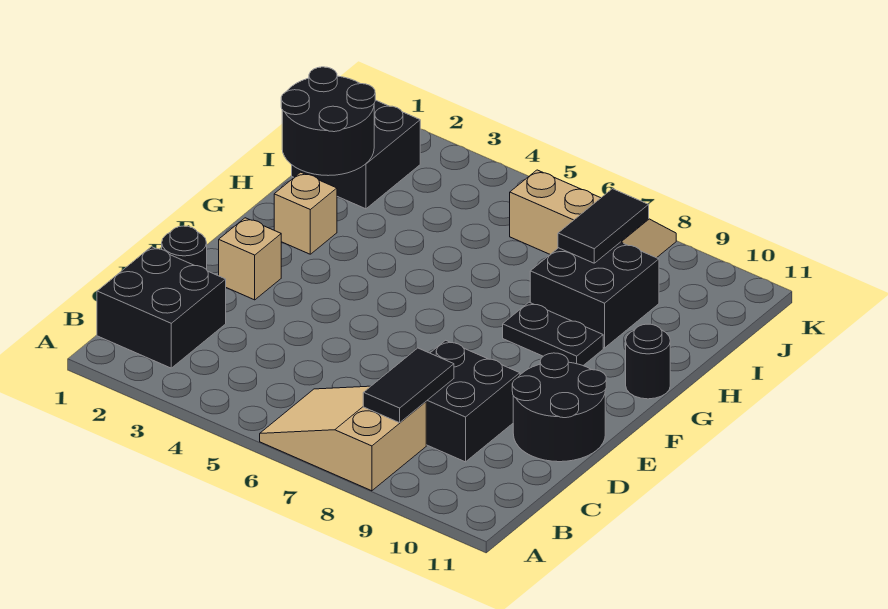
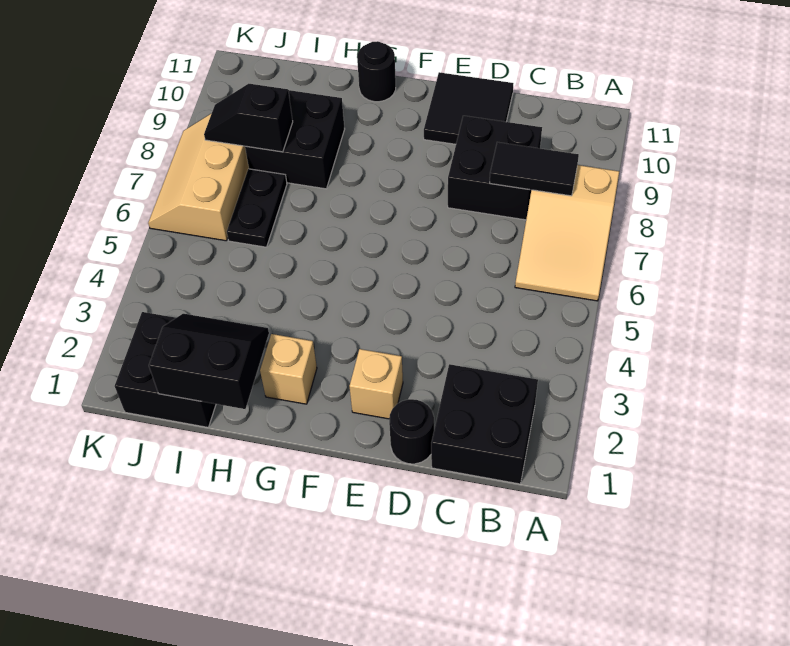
black round brick D10:E11 level 1 -> black tile D10:E11 level 1
black plate G8:G9 level 1 -> black plate I6:I7 level 1
black round brick H1:I2 level 2 -> black slope H1:I2 level 2 top 1
black tile I8:J8 level 2 -> black slope I8:J8 level 2 top I

